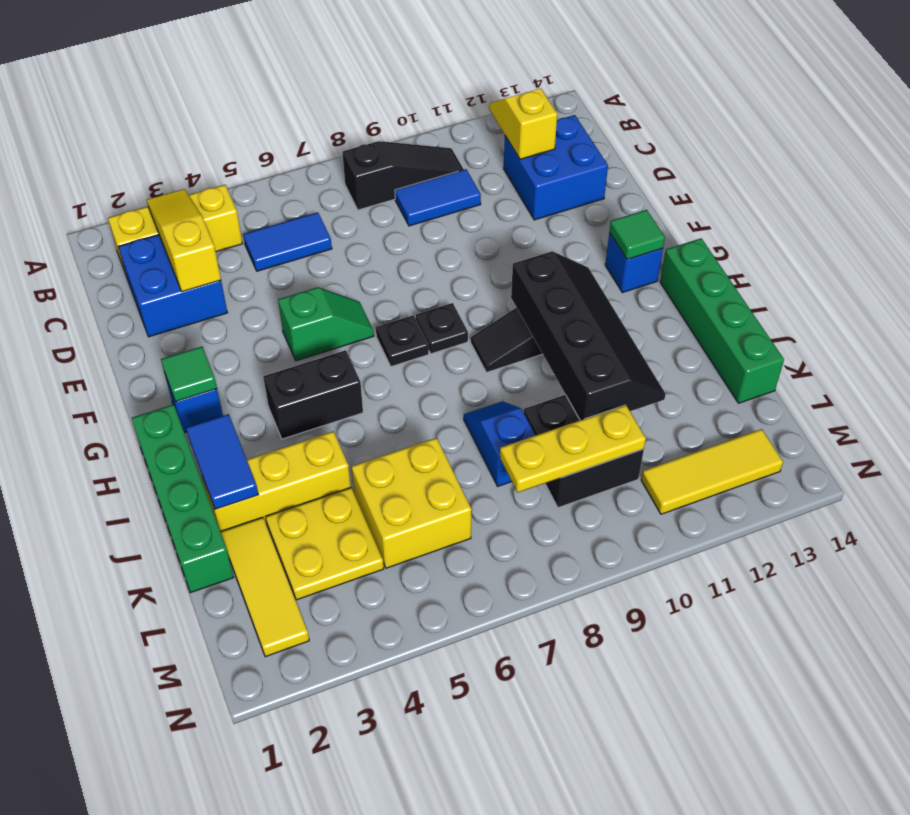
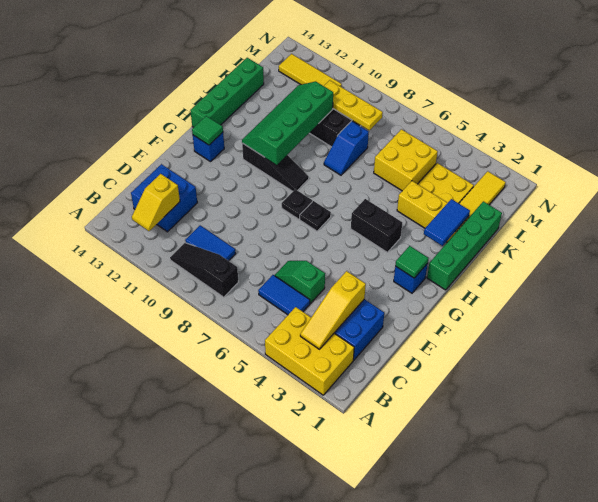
yellow brick B2:B4 level 1 -> yellow brick A2:B4 level 1
green slope F5:F6 level 1 top 5 -> green slope D5:D6 level 1 top 5
black slope H10:K11 level 2 top 10 -> green slope H10:K11 level 2 top 10

